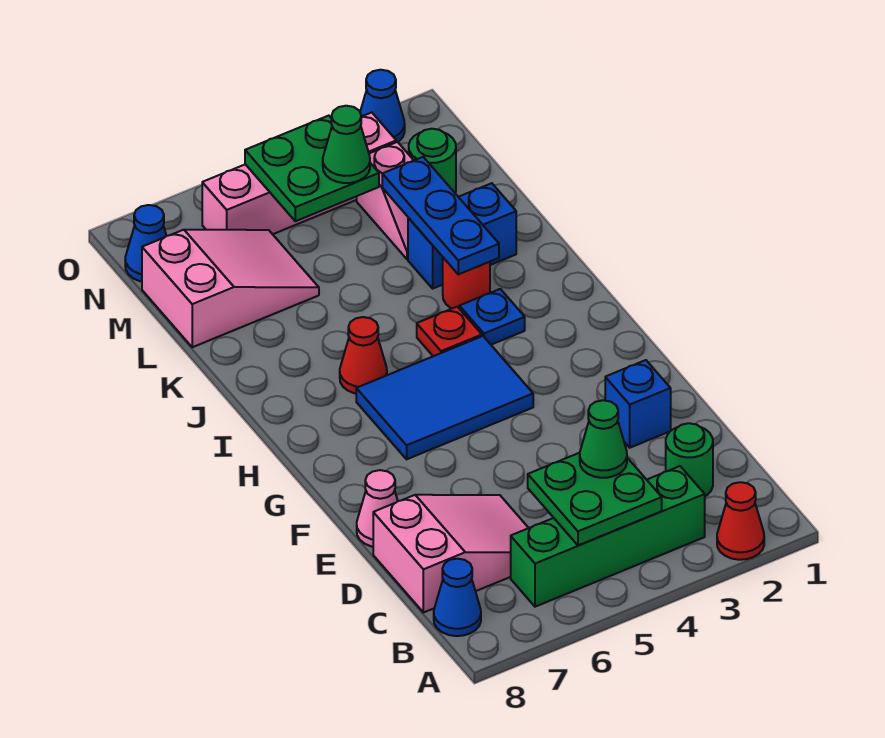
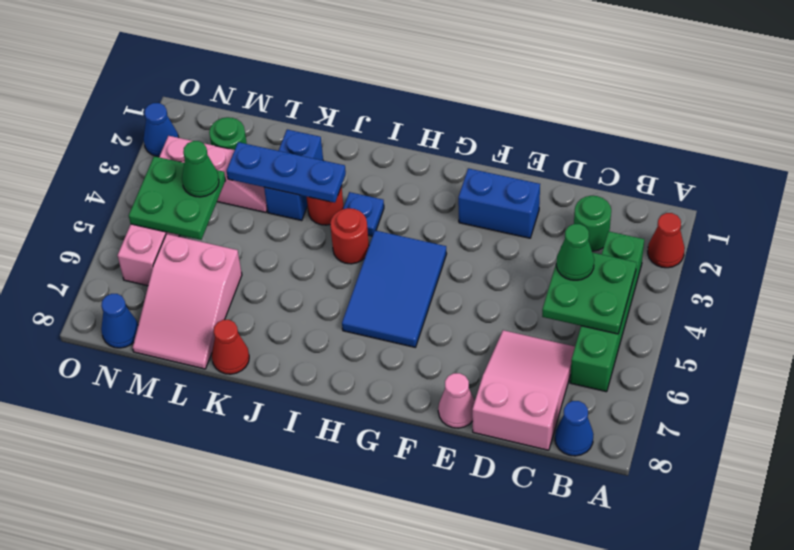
blue brick E2 level 1 -> blue brick E2:F2 level 1
red plate I4 level 1 -> red round brick I4 level 1
red cone I6 level 1 -> red cone K8 level 1
pink slope L6:M8 level 1 top 8 -> pink slope L6:M8 level 1 top 6

